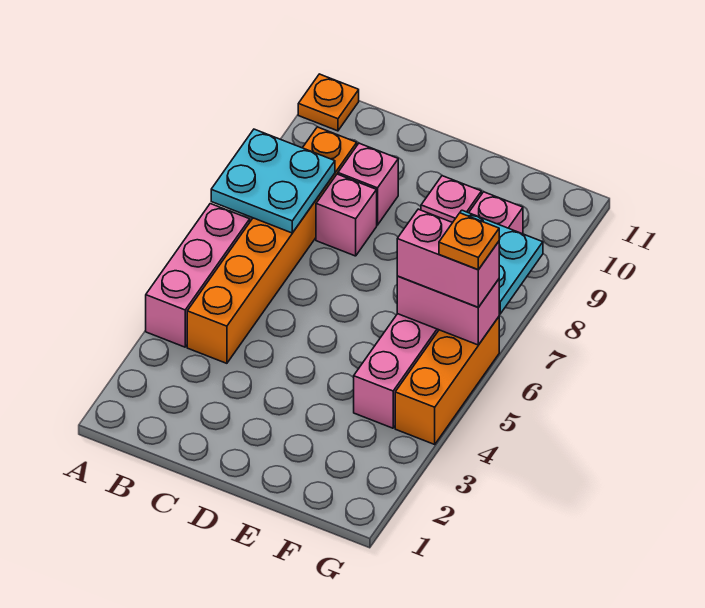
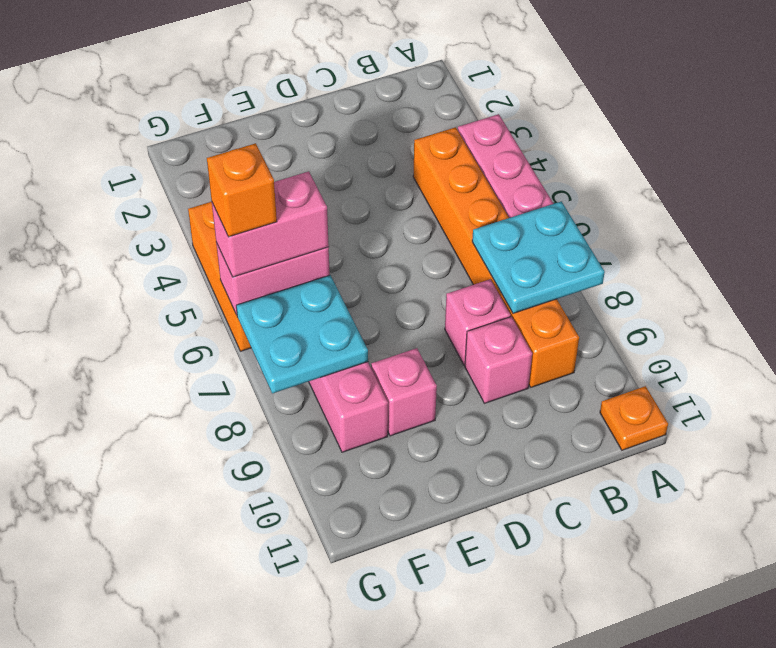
orange plate G6 level 4 -> orange brick G6 level 4

